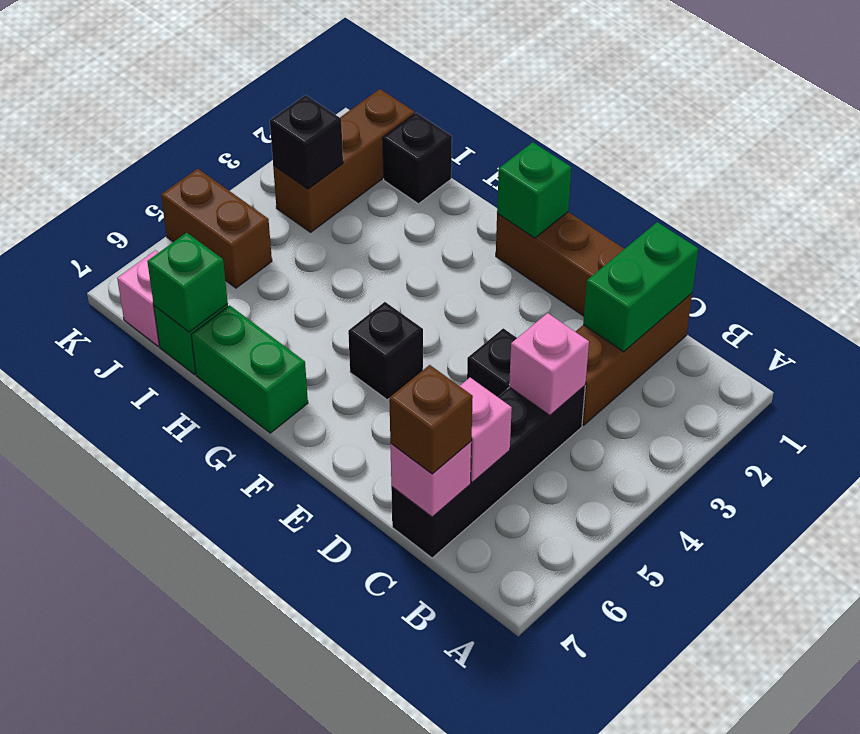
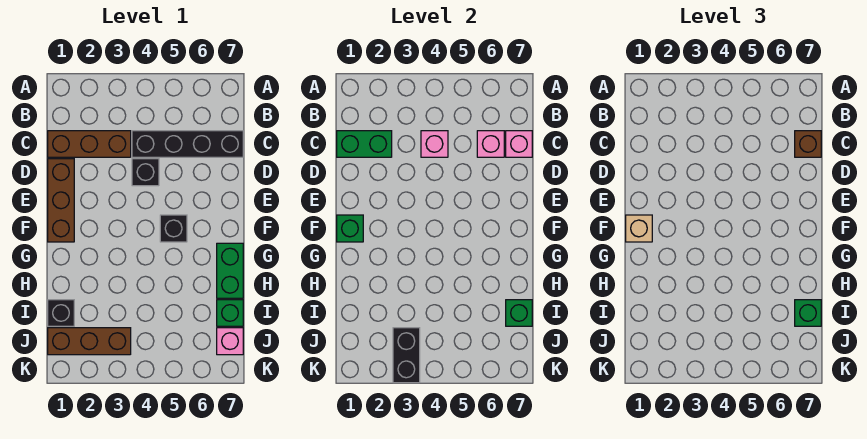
none -> tan brick F1 level 3
none -> green brick I7 level 3
black brick J3 level 2 -> black brick J3:K3 level 2
brown brick J5:K5 level 1 -> none

